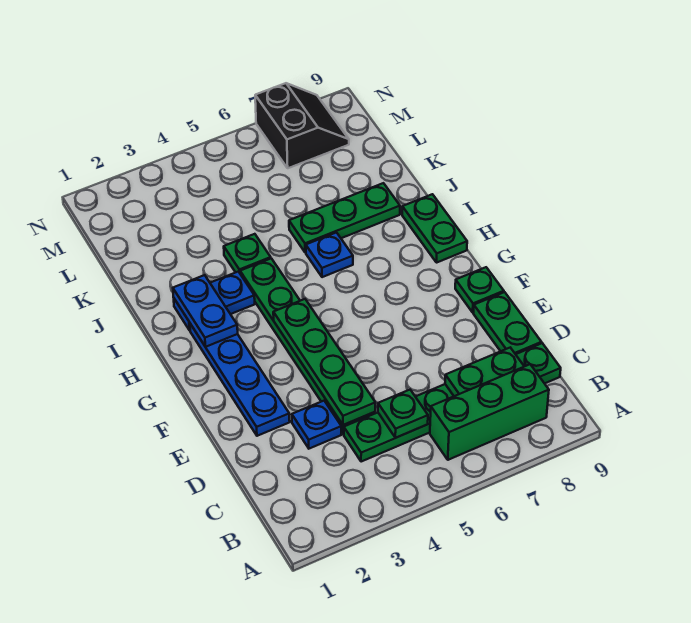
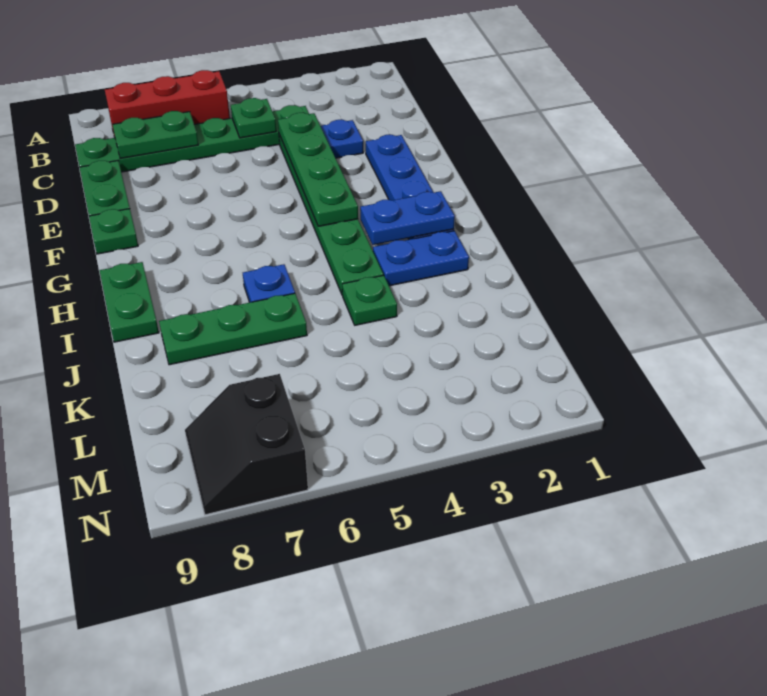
green brick B6:B8 level 1 -> red brick B6:B8 level 1
blue plate H2:I2 level 2 -> blue plate H2:H3 level 2

